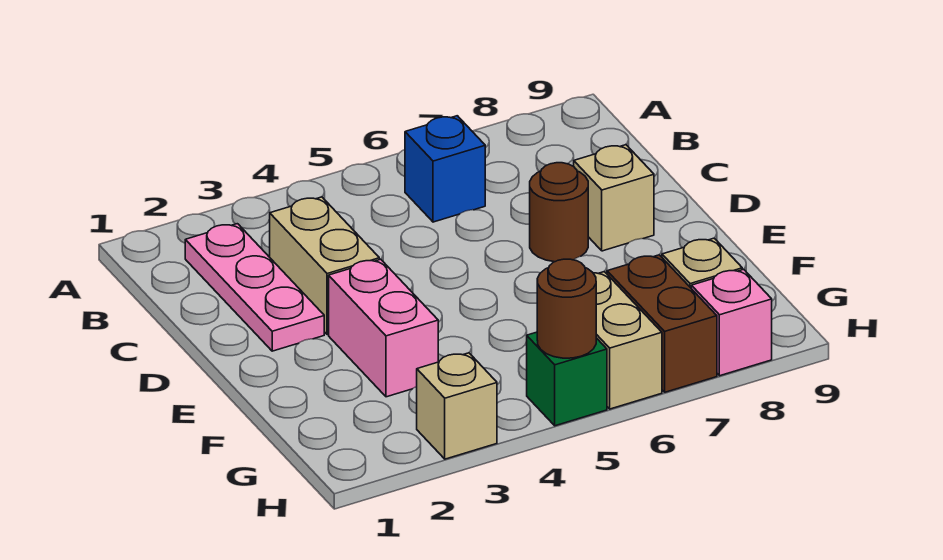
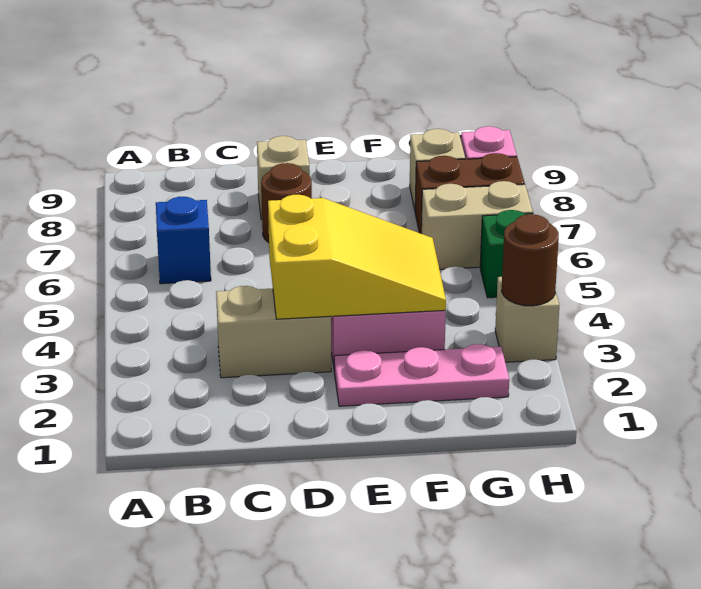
pink plate B2:D2 level 1 -> pink plate E2:G2 level 1
none -> yellow slope D3:F4 level 2 top D
brown round brick H5 level 2 -> brown round brick H3 level 2

